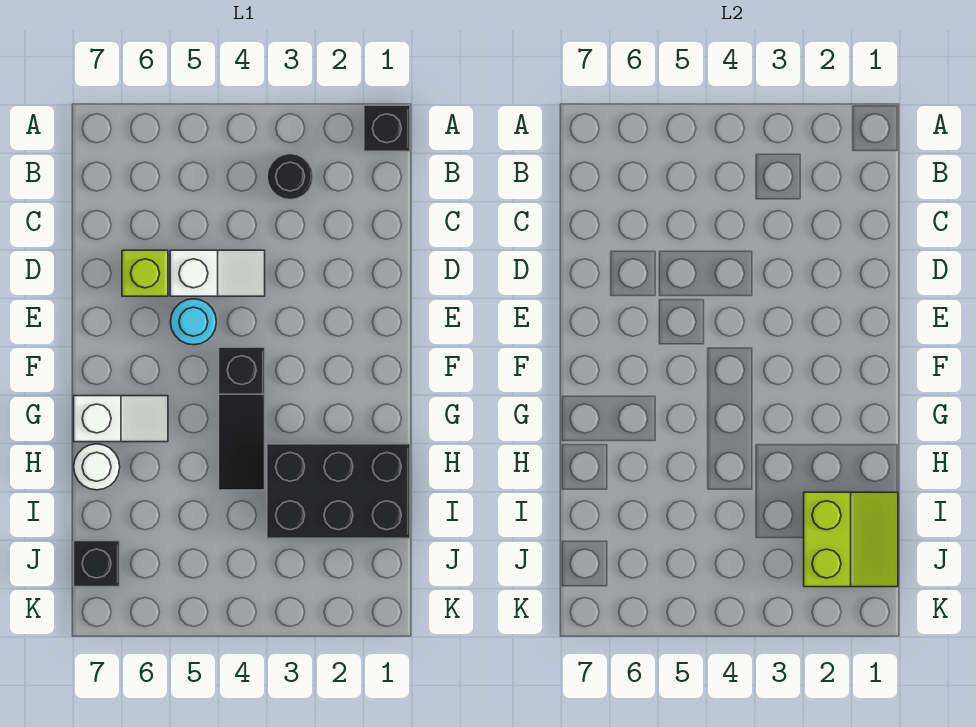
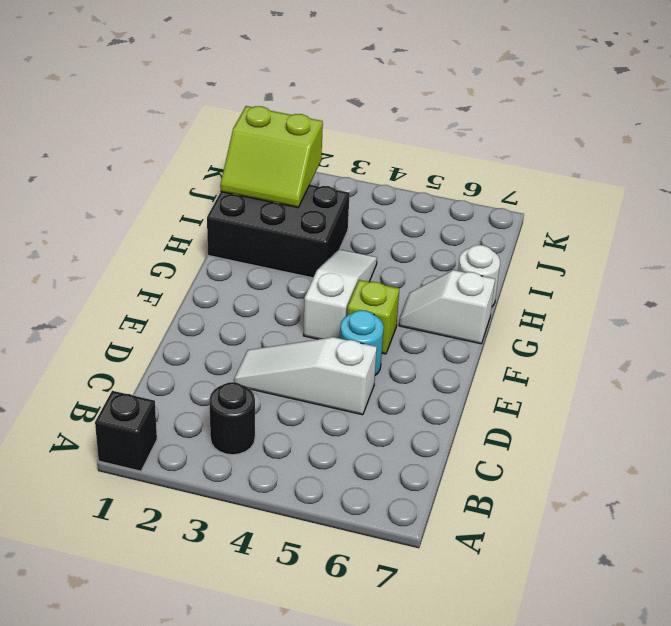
white slope D4:D5 level 1 top 5 -> white slope D3:D5 level 1 top 5
lime brick D6 level 1 -> lime brick F5 level 1
black slope F4:H4 level 1 top F -> white slope F4:H4 level 1 top F
lime slope I1:J2 level 2 top 2 -> lime slope I1:J2 level 2 top J
black brick J7 level 1 -> none

